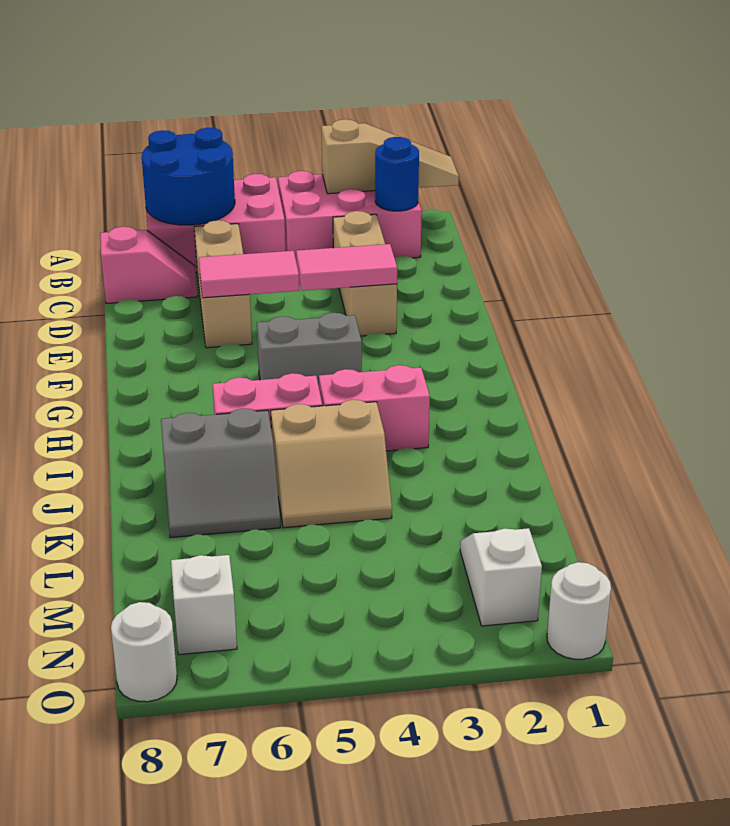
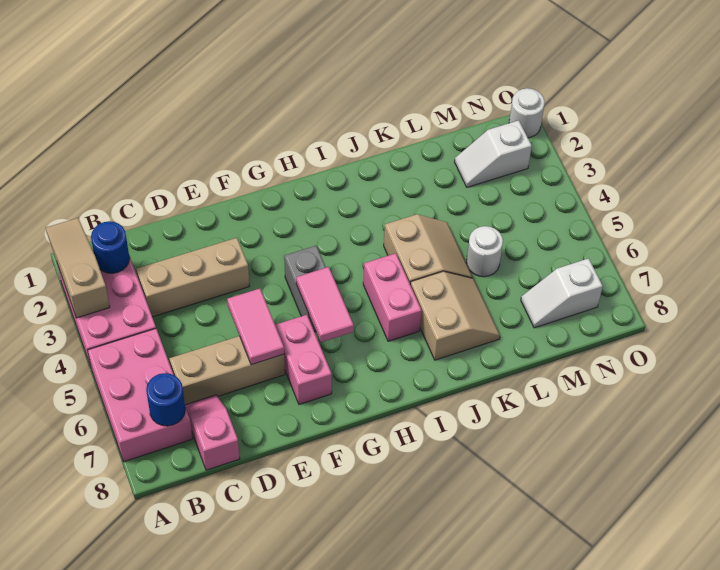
blue round brick A6:B7 level 2 -> blue round brick B7 level 2
pink tile E3:E4 level 2 -> pink tile G5:G6 level 2
pink brick I3:I4 level 1 -> pink brick F6:F7 level 1
grey slope J6:K7 level 1 top J -> tan slope J6:K7 level 1 top J
white round brick O8 level 1 -> white round brick L5 level 1

